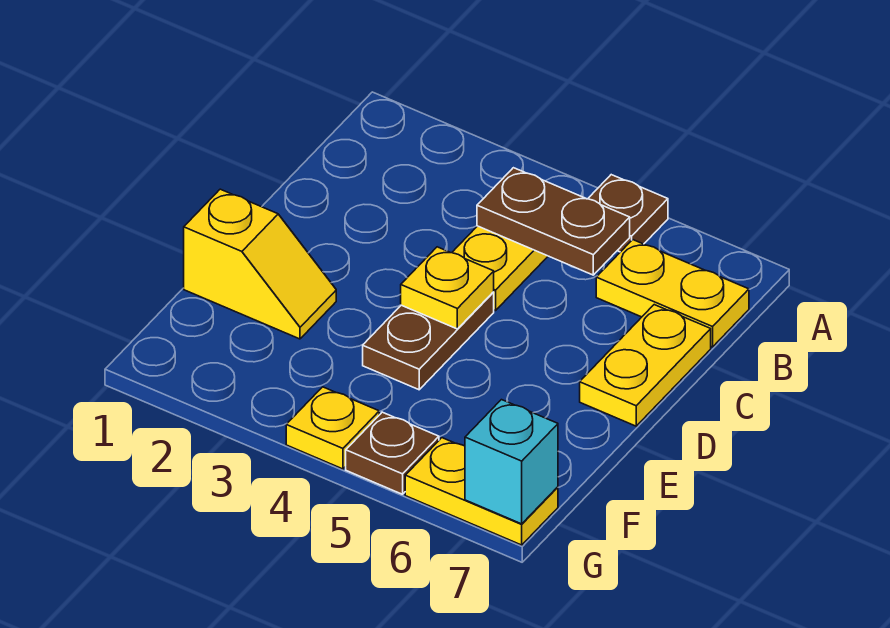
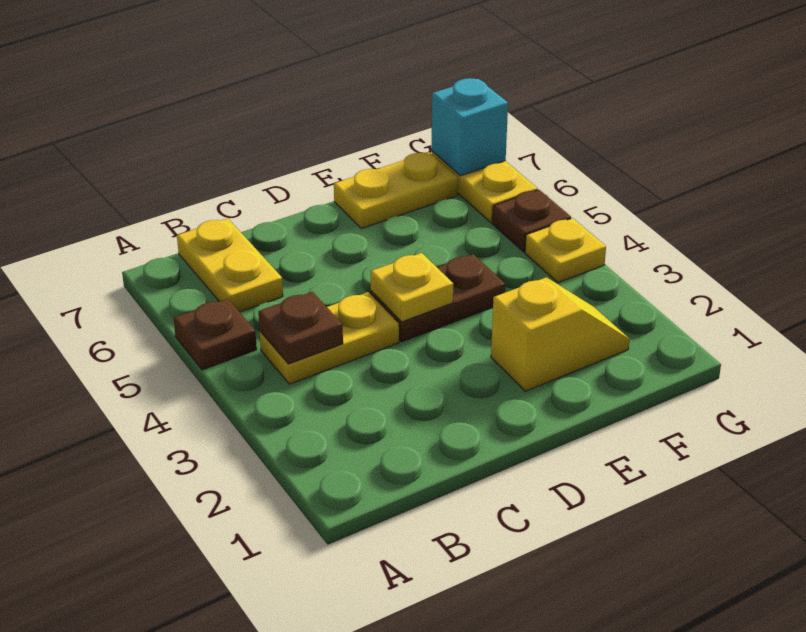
brown plate B4:B5 level 2 -> brown plate B4 level 2
yellow plate C7:D7 level 1 -> yellow plate E7:F7 level 1
yellow slope E1:E2 level 1 top 1 -> yellow slope E2:F2 level 1 top E

